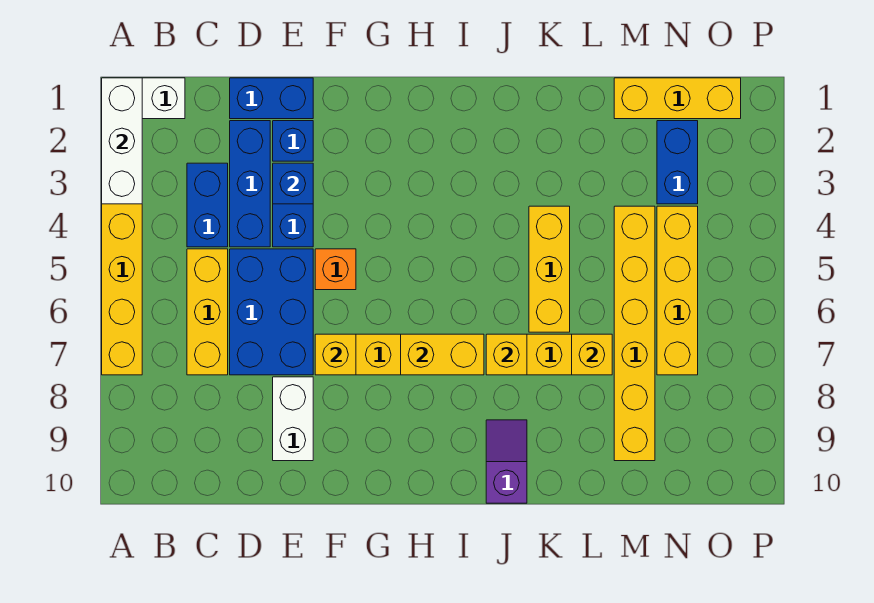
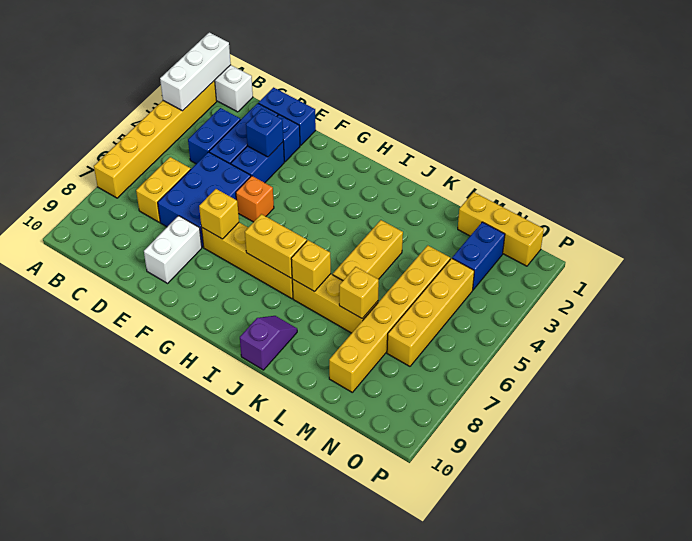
yellow brick C5:C7 level 1 -> yellow brick C6:C7 level 1

